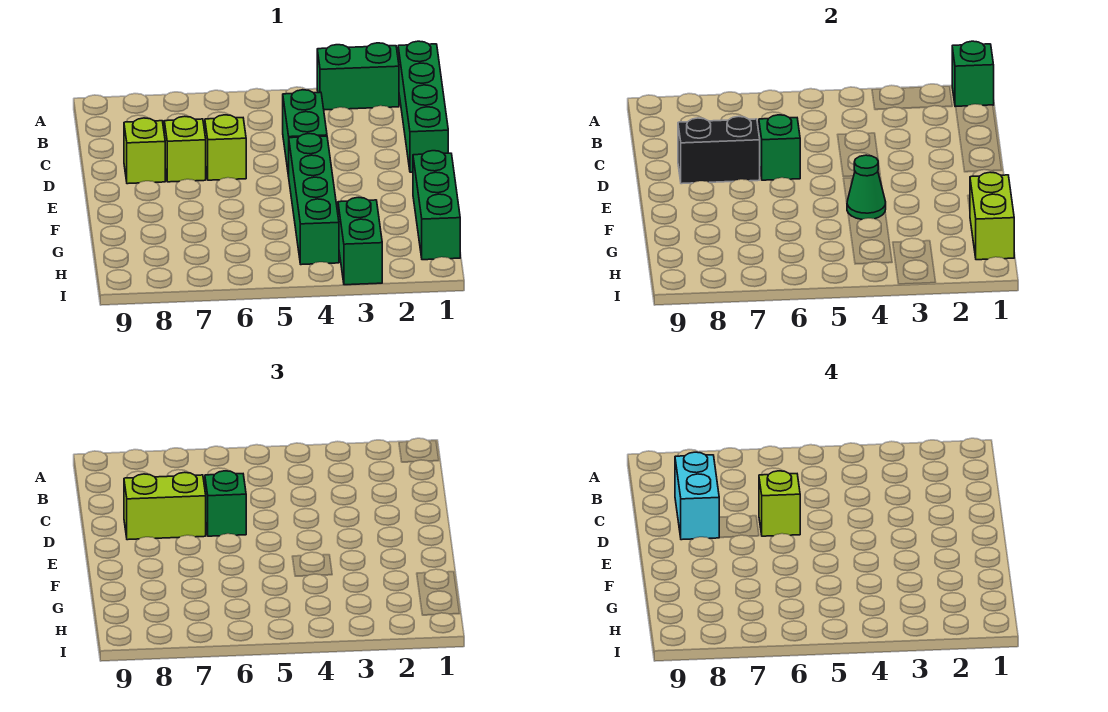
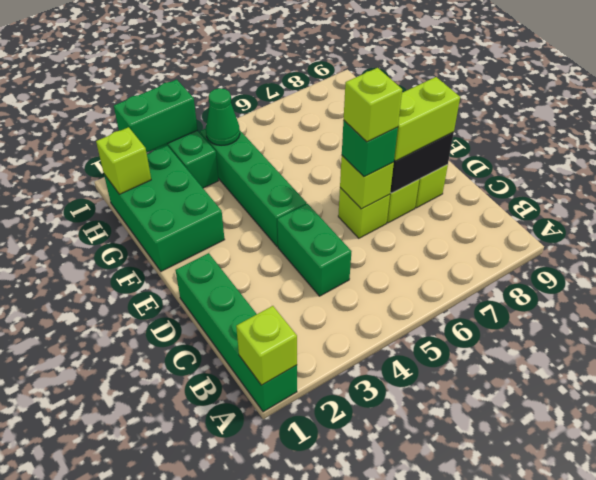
green brick A1 level 2 -> lime brick A1 level 2
green brick A2:A3 level 1 -> green brick I2:I3 level 2
cyan brick C8:D8 level 4 -> none
green brick D6 level 2 -> lime brick D6 level 2
green brick F1:H1 level 1 -> green brick F1:H2 level 1
green cone F4 level 2 -> green cone H4 level 2
lime brick G1:H1 level 2 -> lime brick H1 level 2

